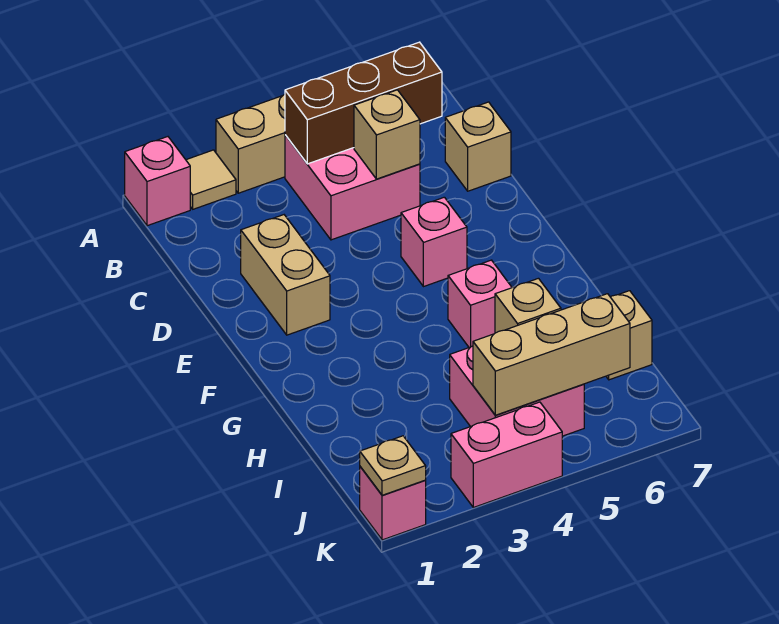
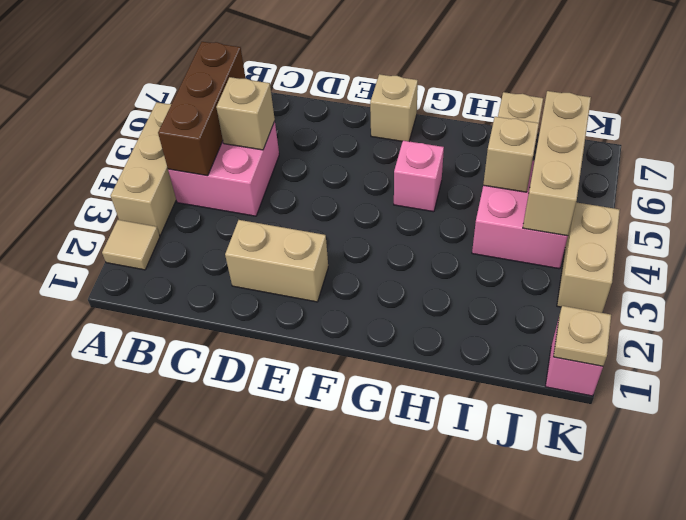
pink brick A1 level 1 -> none
tan brick C7 level 1 -> tan brick F7 level 1
pink brick E5 level 1 -> none
pink brick K3:K4 level 1 -> tan brick K3:K4 level 1

